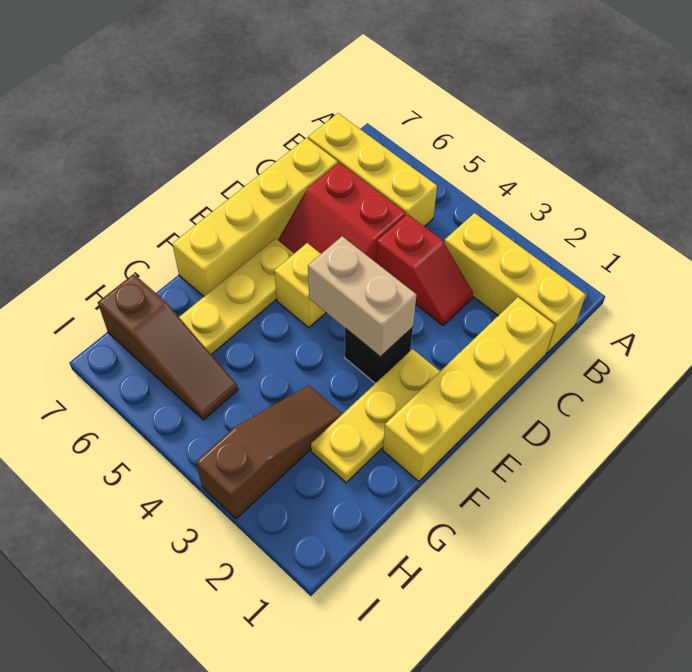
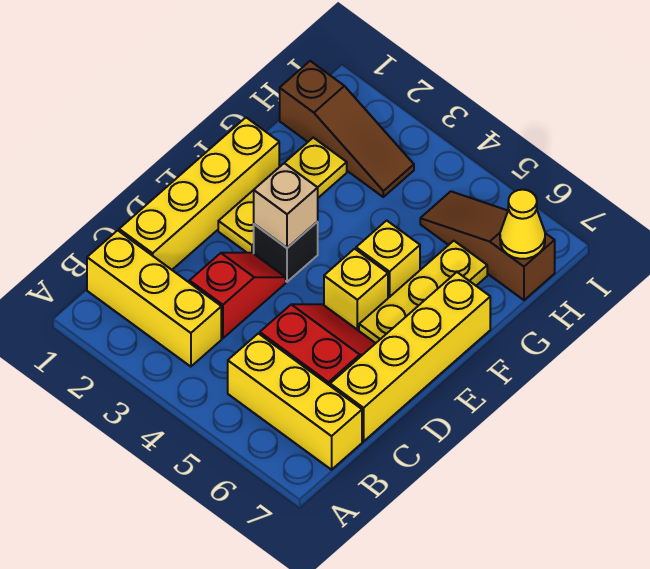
red slope C3:C4 level 1 top 4 -> red slope C3:D3 level 1 top C
tan brick E3:E4 level 2 -> tan brick E3 level 2
none -> yellow brick F5 level 1
brown slope G3:I3 level 1 top I -> brown slope H1:H3 level 1 top 1
none -> yellow cone H7 level 2

